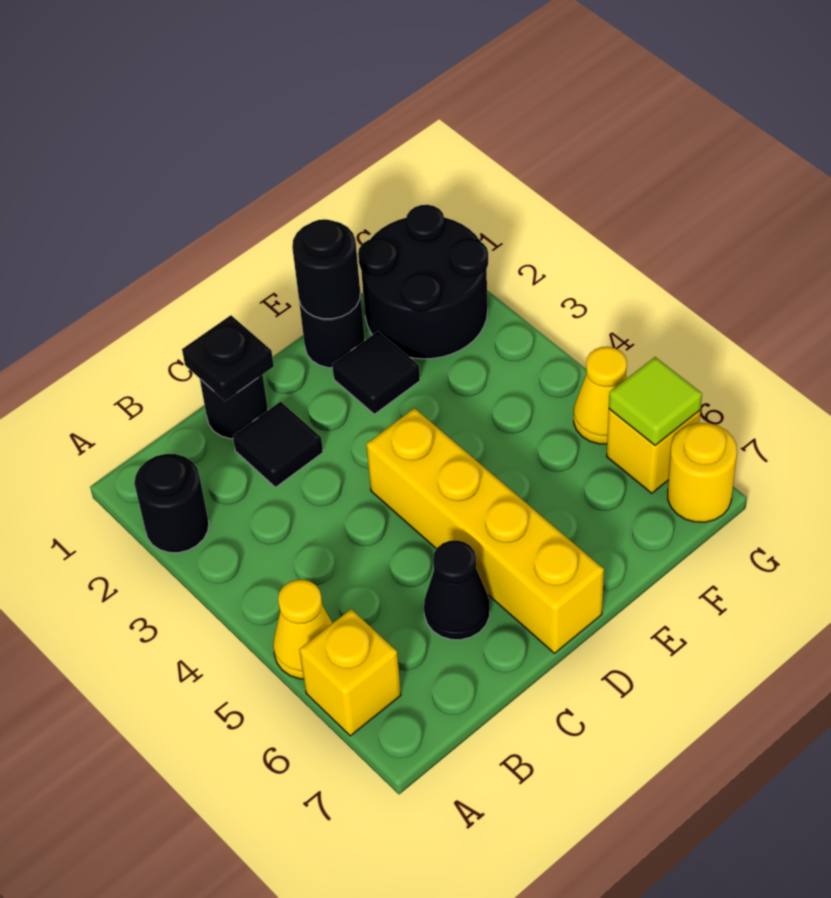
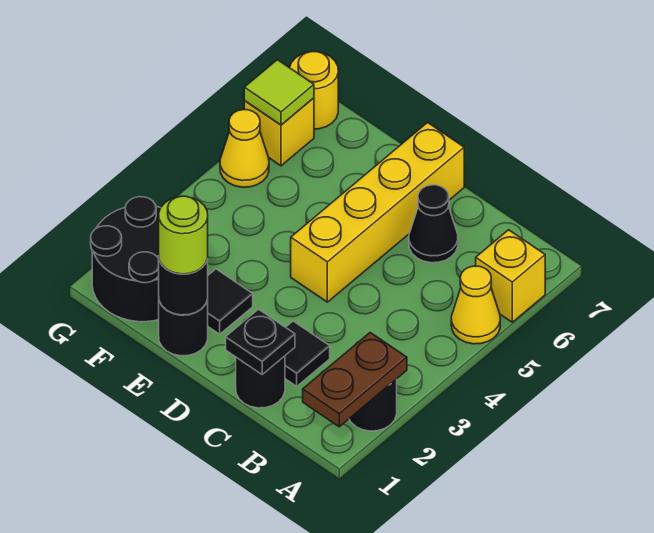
none -> brown plate A1:A2 level 2
none -> lime round brick E1 level 3

